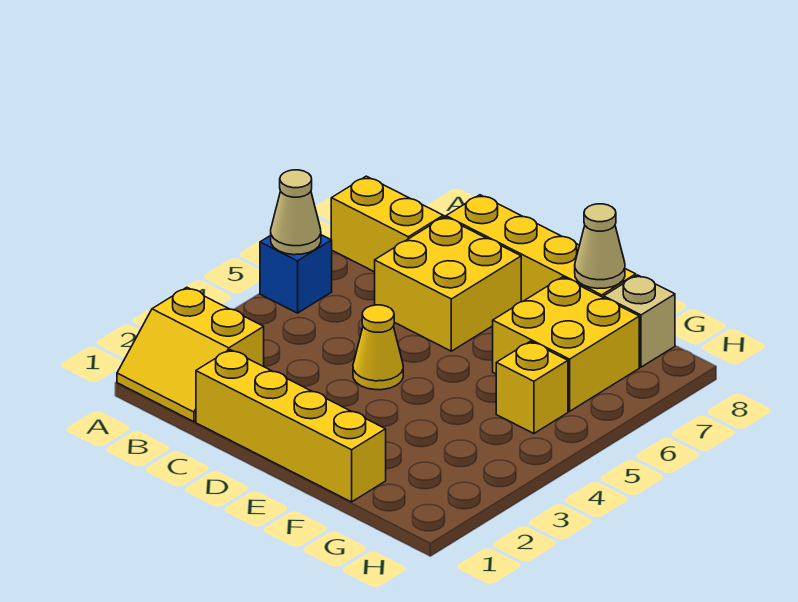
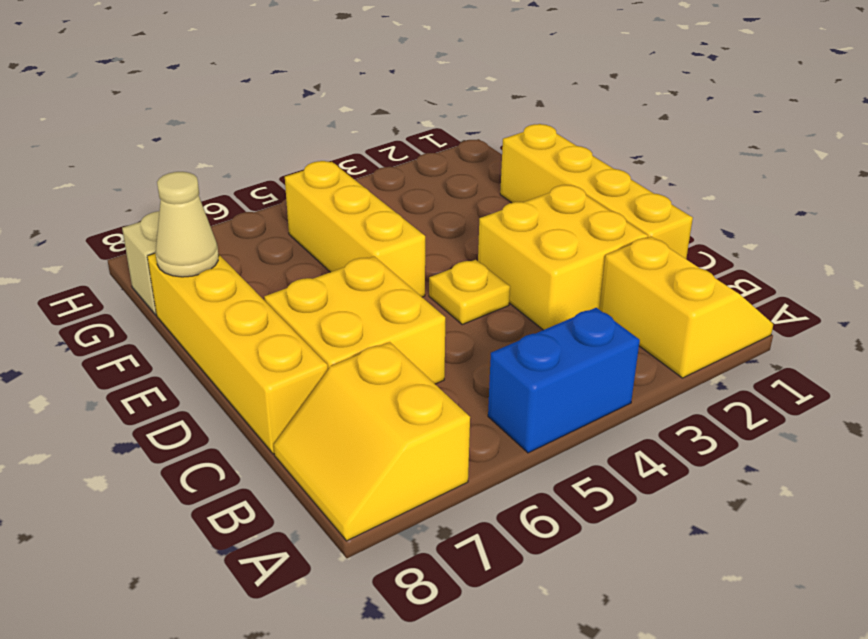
blue brick A5 level 1 -> blue brick A4:A5 level 1
tan cone A5 level 2 -> none
yellow cone D4 level 1 -> yellow plate D4 level 1
yellow brick F6:G7 level 1 -> yellow brick C2:D3 level 1
yellow brick G5 level 1 -> yellow brick E5:G5 level 1

